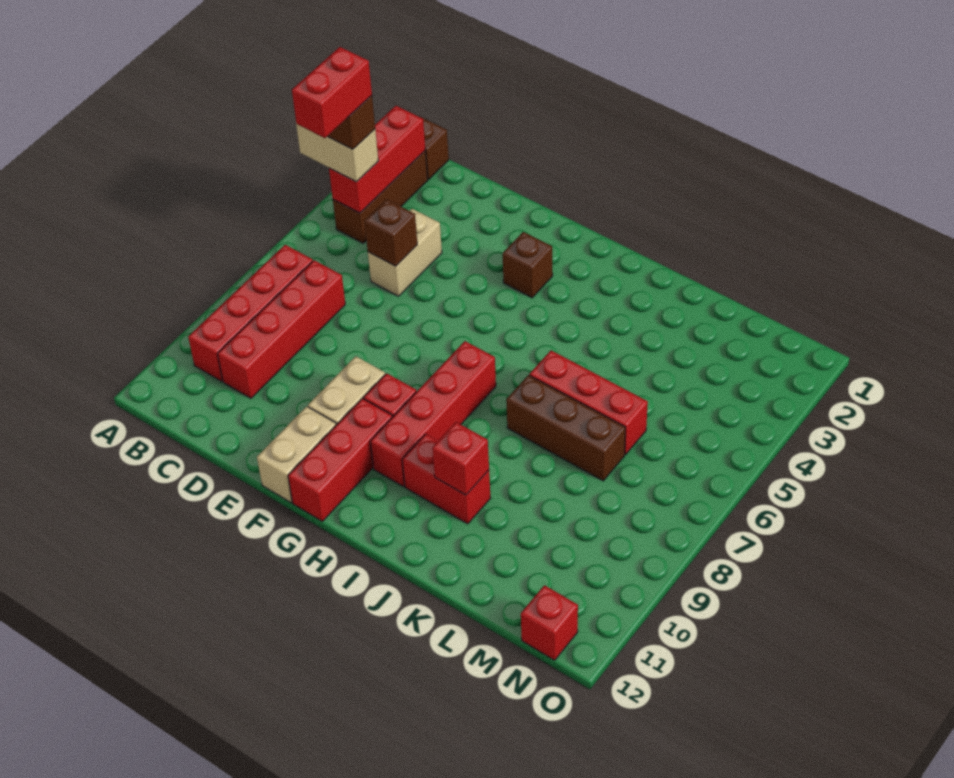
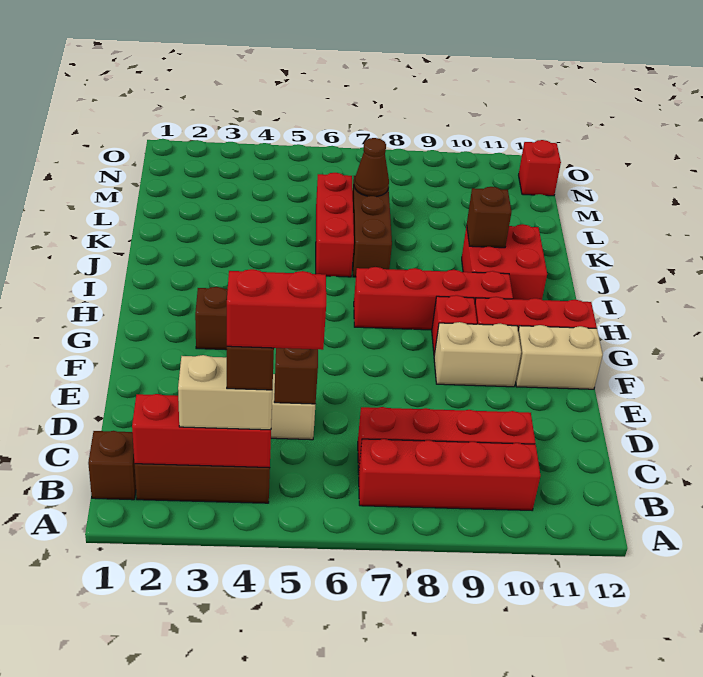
tan brick A4:B4 level 3 -> tan brick B3:B4 level 3
red brick I10:J10 level 1 -> red brick I10:J11 level 1
red brick J10 level 2 -> brown brick J10 level 2
none -> brown cone L7 level 2

